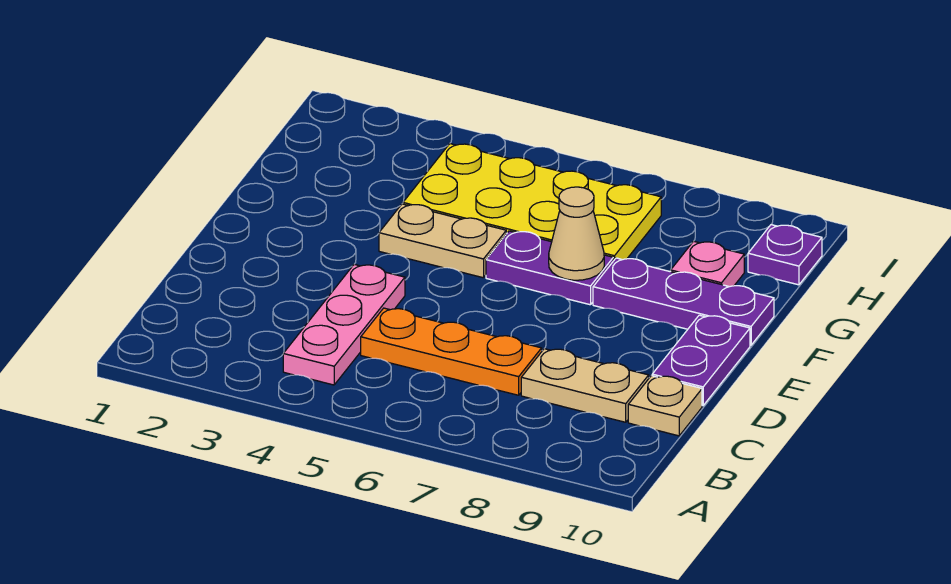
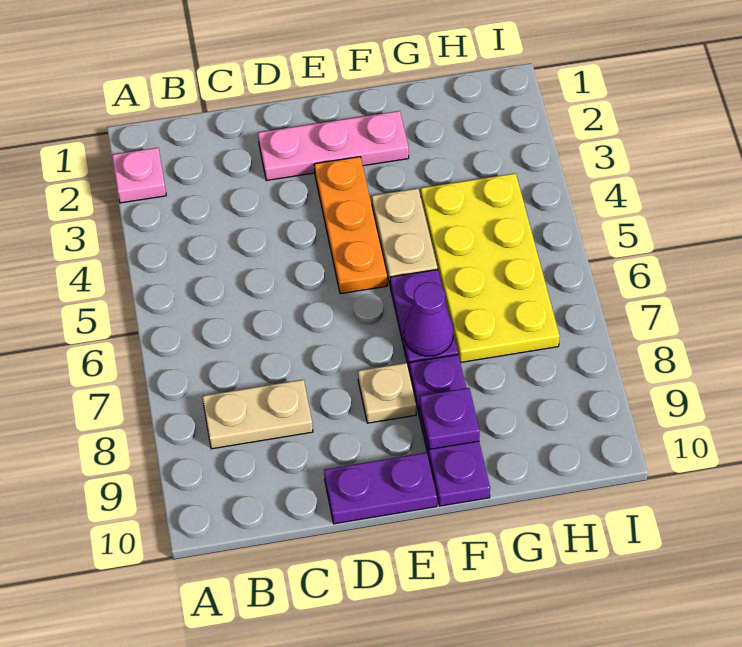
pink plate B4:D4 level 1 -> pink plate D2:F2 level 1
orange plate C5:C7 level 1 -> orange plate E3:E5 level 1
tan plate C8:C9 level 1 -> tan plate B8:C8 level 1
tan plate C10 level 1 -> tan plate E8 level 1
tan cone F7 level 2 -> purple cone F7 level 2
pink plate G9 level 1 -> pink plate A2 level 1
purple plate H10 level 1 -> purple plate F9 level 2

